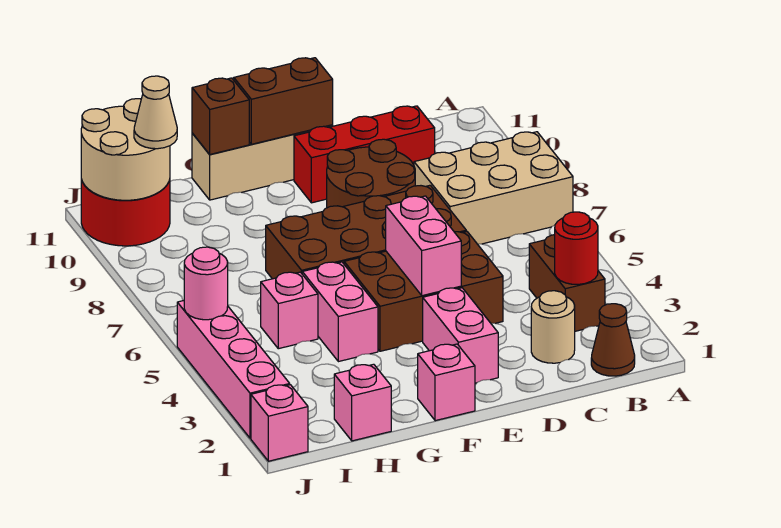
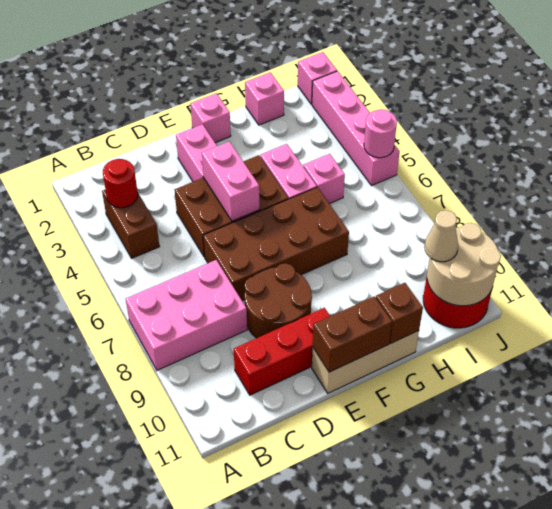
tan brick A7:C8 level 1 -> pink brick A7:C8 level 1
brown cone B1 level 1 -> none
tan round brick C2 level 1 -> none

